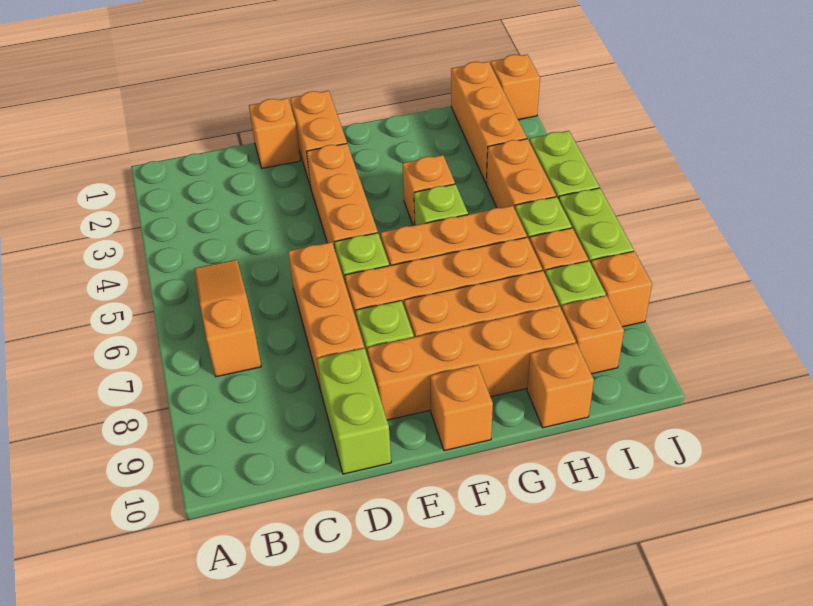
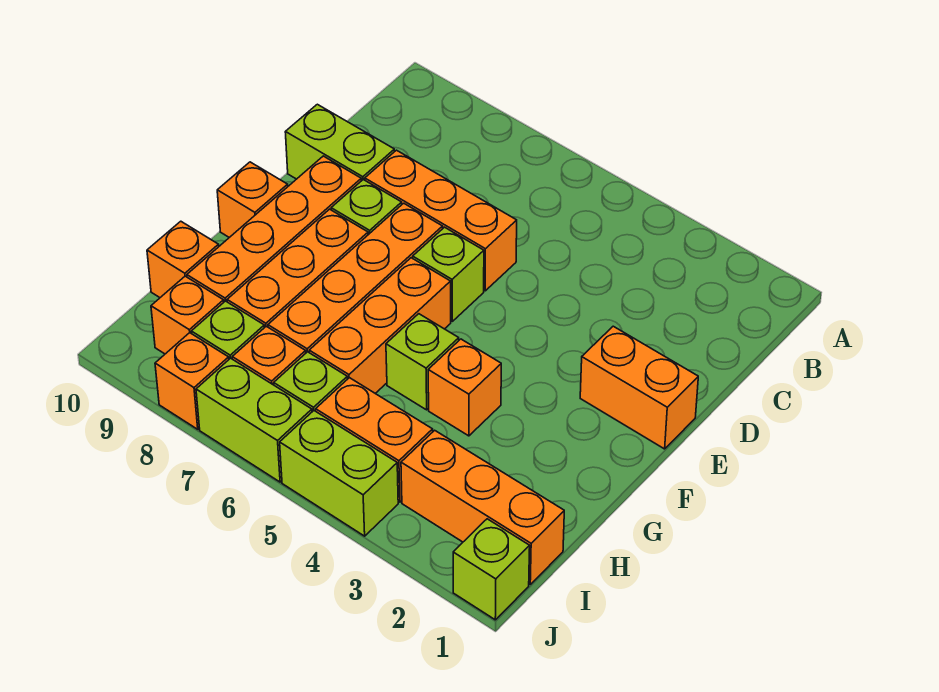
orange slope B5:B7 level 1 top 7 -> none
orange brick D1 level 1 -> none
orange brick E3:E5 level 1 -> none
orange brick J1 level 1 -> lime brick J1 level 1

